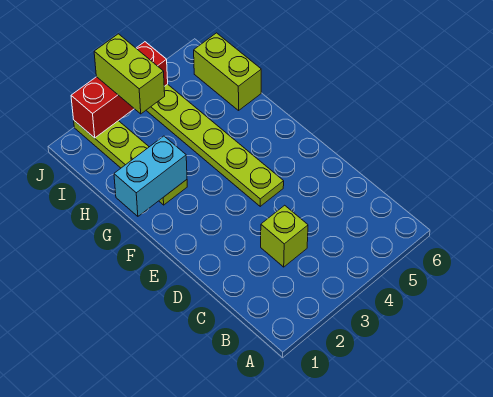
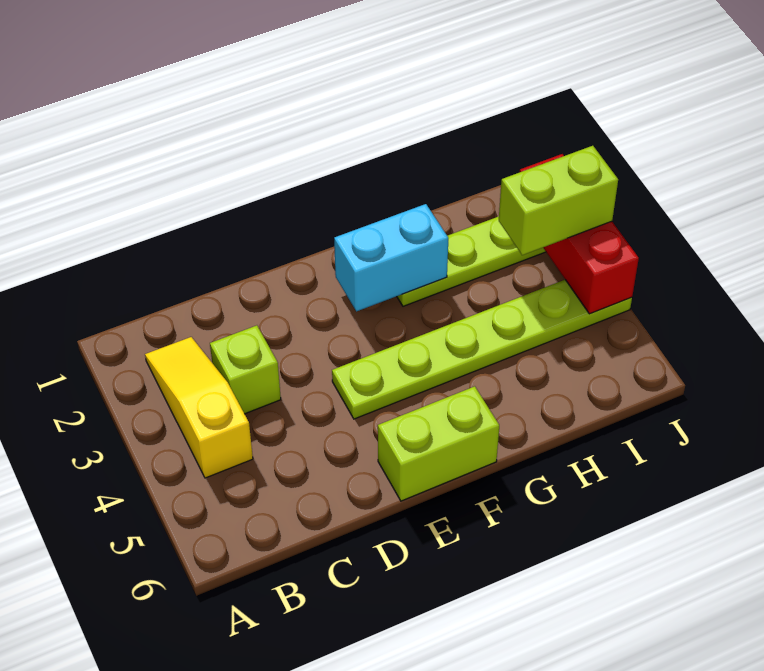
none -> yellow slope B2:B4 level 1 top 4
cyan brick G1:G2 level 2 -> cyan brick F2:G2 level 2
lime brick H6:I6 level 1 -> lime brick E6:F6 level 1

